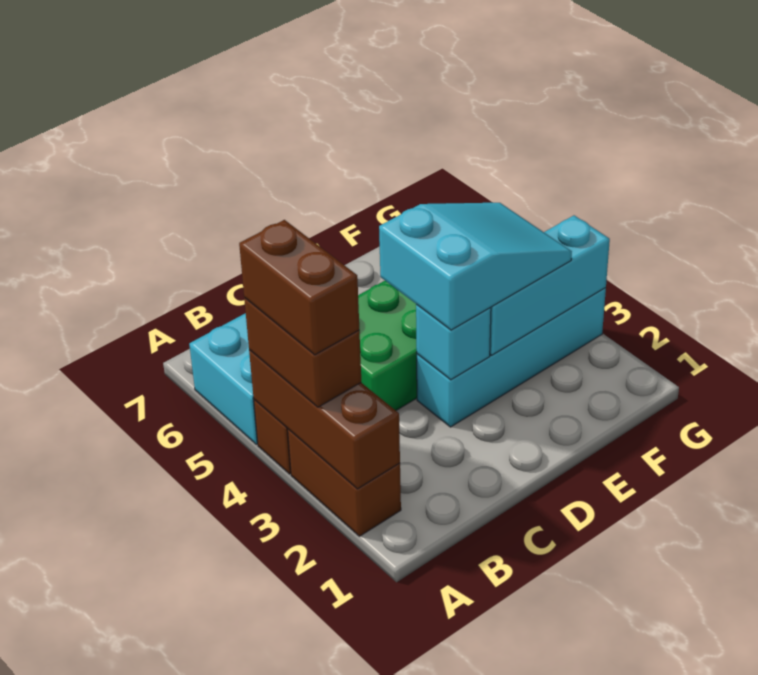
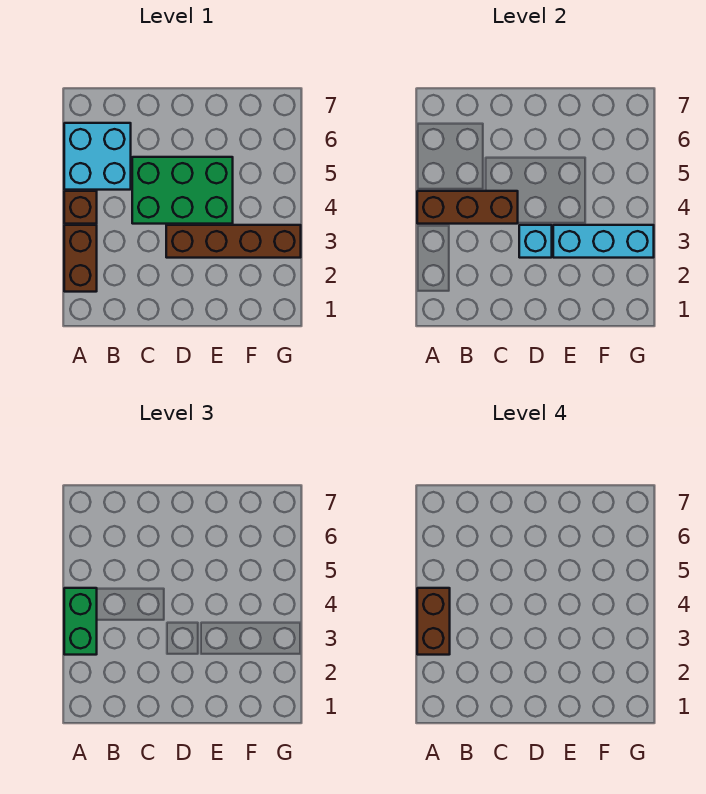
brown brick A2:A4 level 2 -> brown brick A4:C4 level 2
brown brick A3:A4 level 3 -> green brick A3:A4 level 3
cyan brick D3:G3 level 1 -> brown brick D3:G3 level 1
cyan slope D3:F4 level 3 top D -> none

